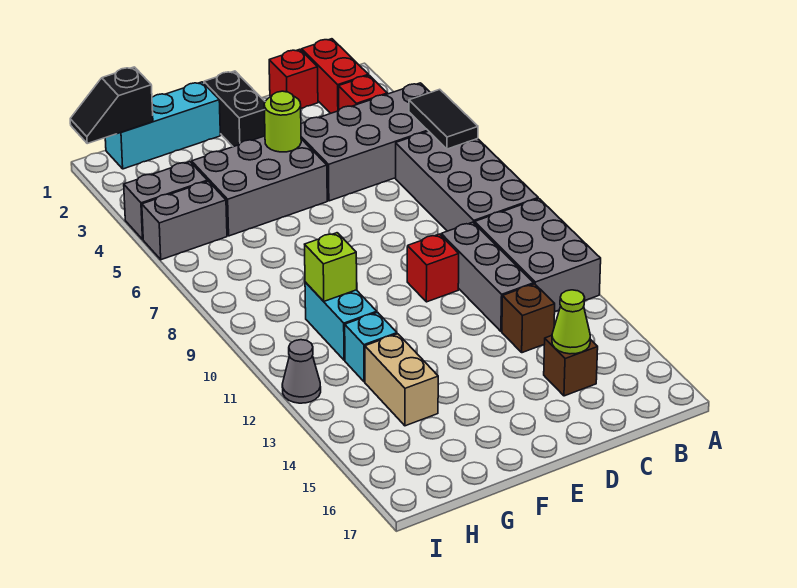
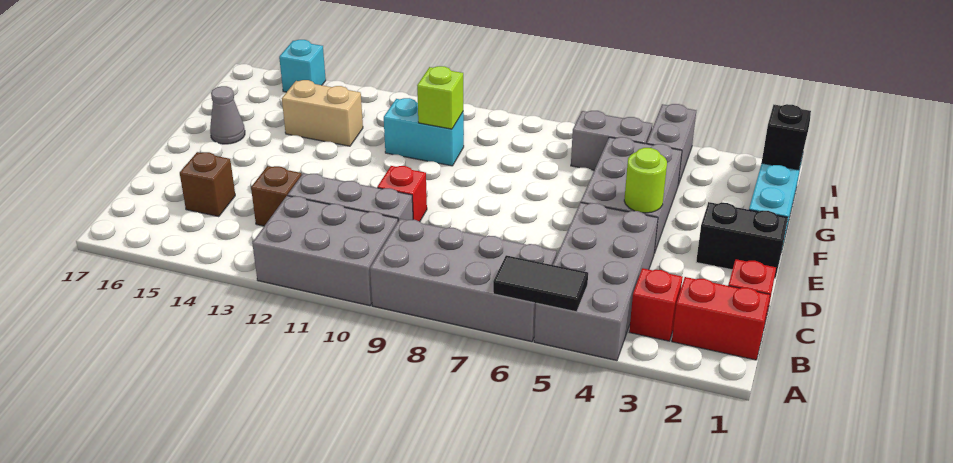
lime cone C15 level 2 -> none
cyan brick G12 level 1 -> cyan brick I15 level 1
grey brick H5:I5 level 1 -> grey brick H5:H6 level 1
grey cone I12 level 1 -> grey cone F16 level 1

